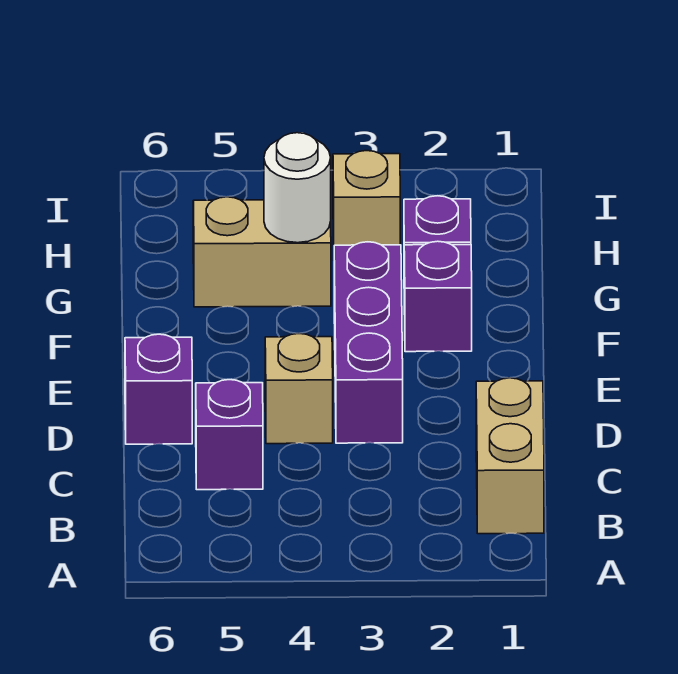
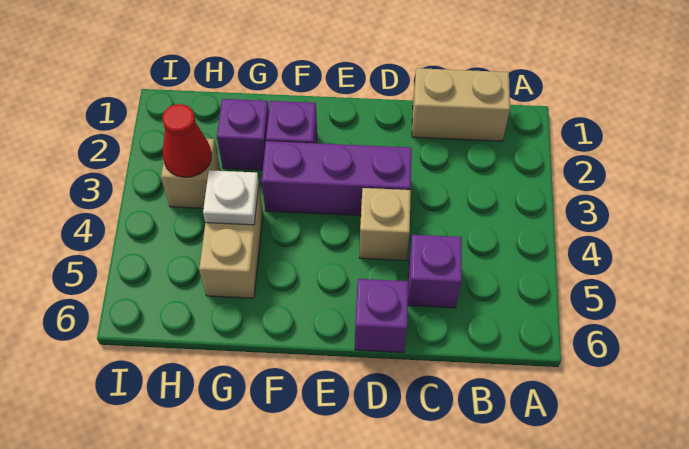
white round brick G4 level 2 -> white plate G4 level 2
none -> red cone H3 level 2

